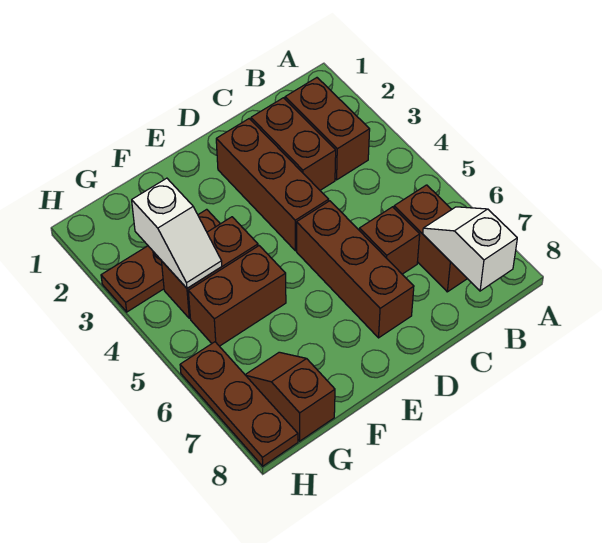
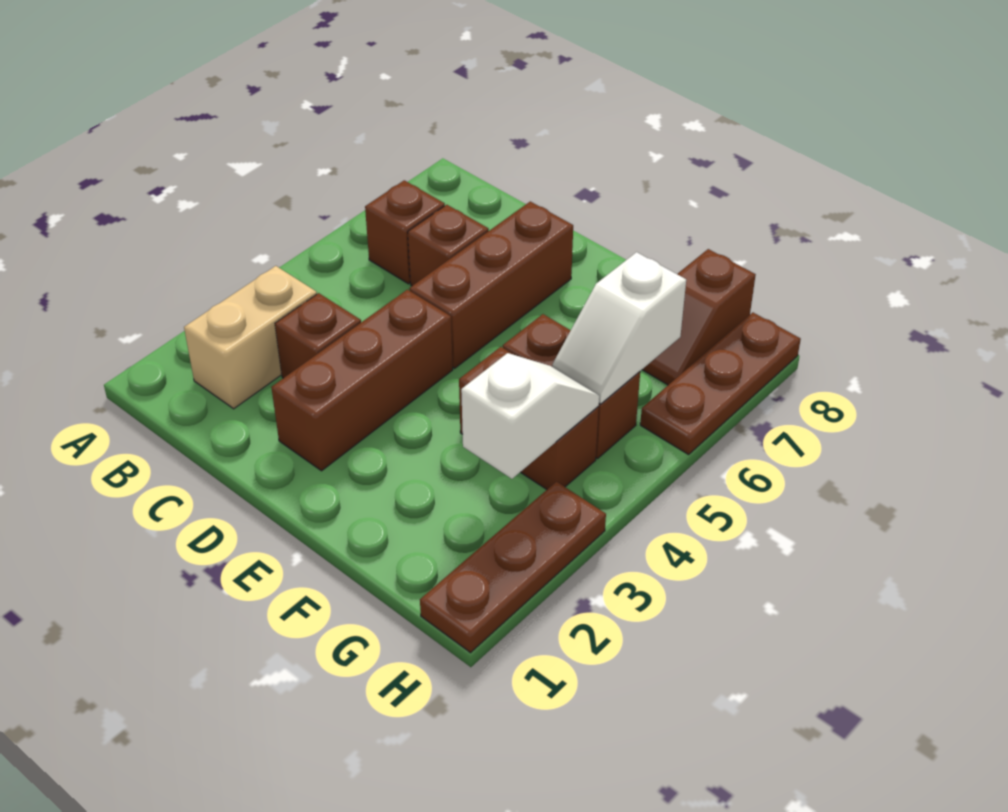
brown brick B2:B3 level 1 -> tan brick B2:B3 level 1
brown brick B6:B7 level 1 -> brown brick B6 level 1
white slope B7:B8 level 2 top 8 -> white slope G5:G6 level 2 top 6
brown brick C2:C3 level 1 -> brown brick C3 level 1
brown plate F3:H3 level 1 -> brown plate H1:H3 level 1

